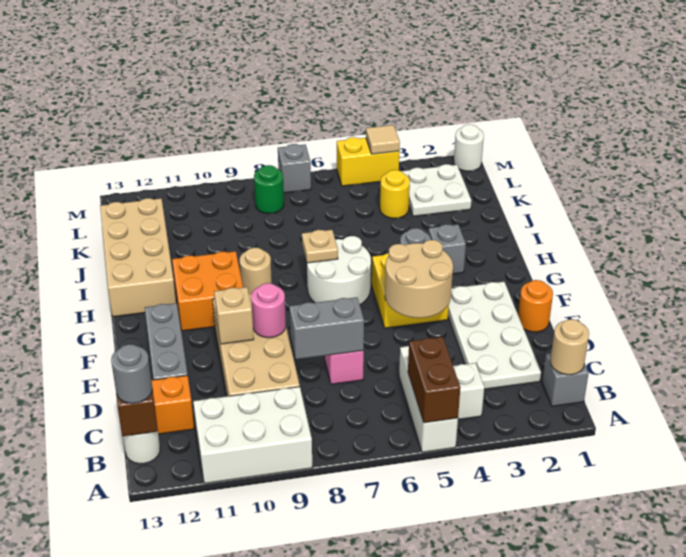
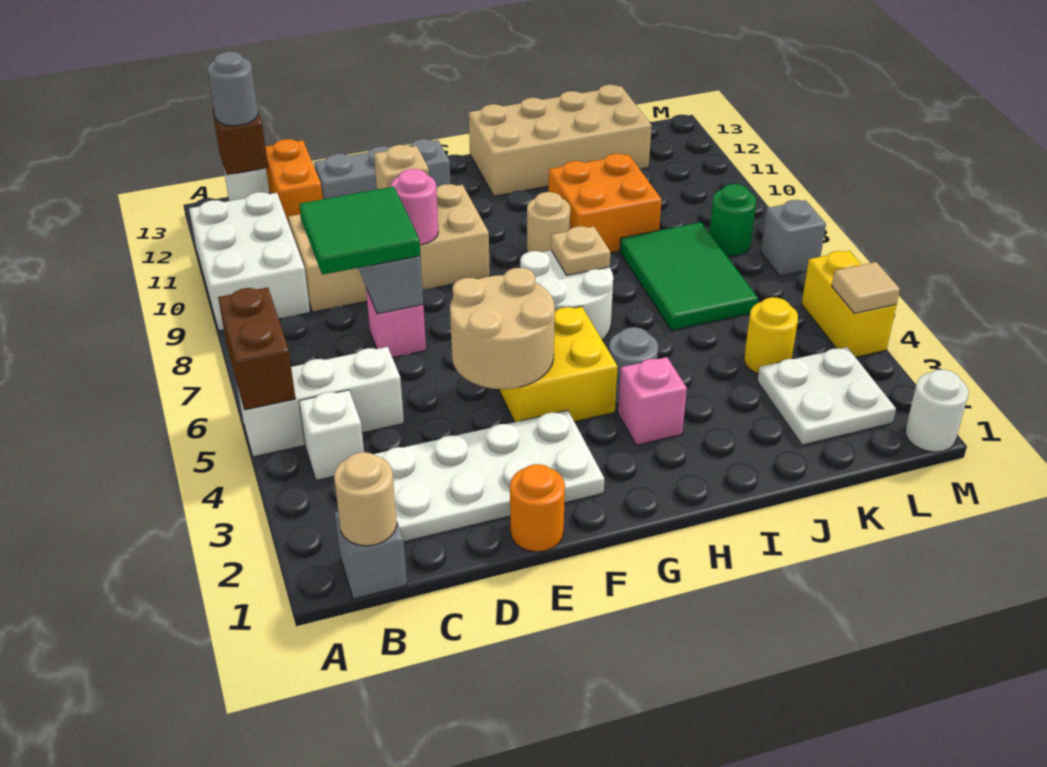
brown brick A5:B5 level 2 -> brown brick A5:A6 level 2
none -> green tile C7:D8 level 3
orange brick G10:H11 level 1 -> orange brick I9:J10 level 1
grey brick H3 level 1 -> pink brick H3 level 1
none -> green tile J6:K8 level 1

